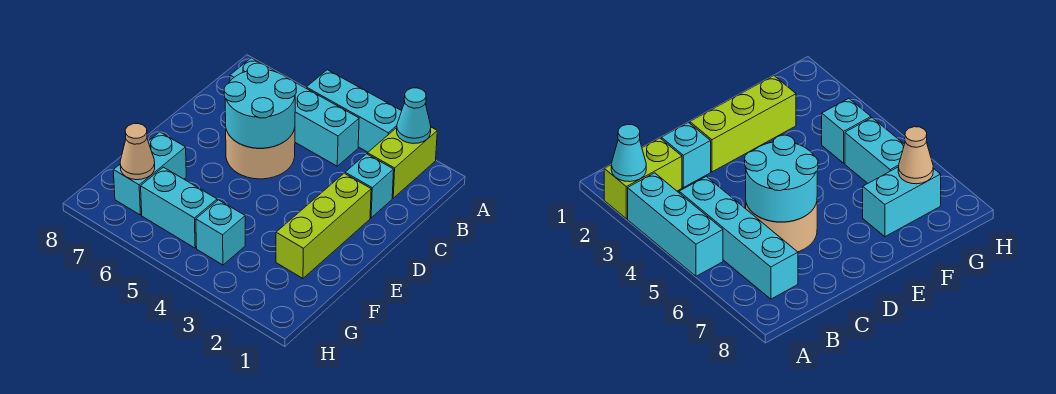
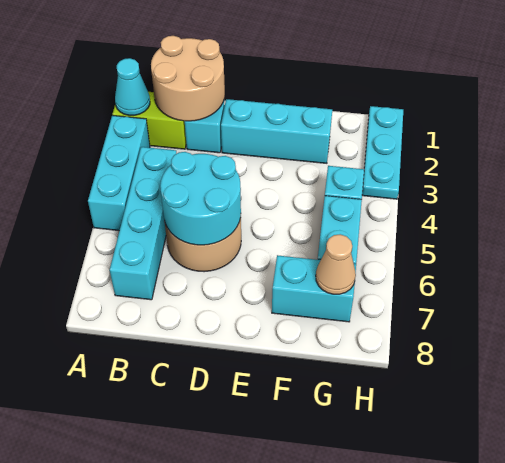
none -> tan round brick B1:C2 level 2
lime brick D2:F2 level 1 -> cyan brick D2:F2 level 1
none -> cyan plate H1:H3 level 1

